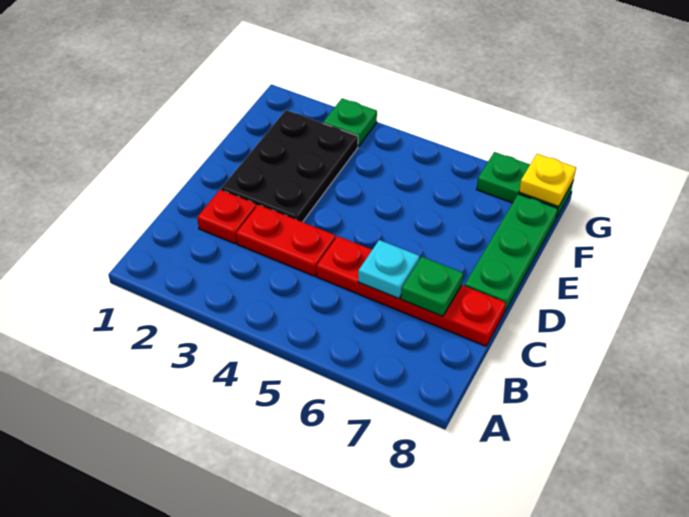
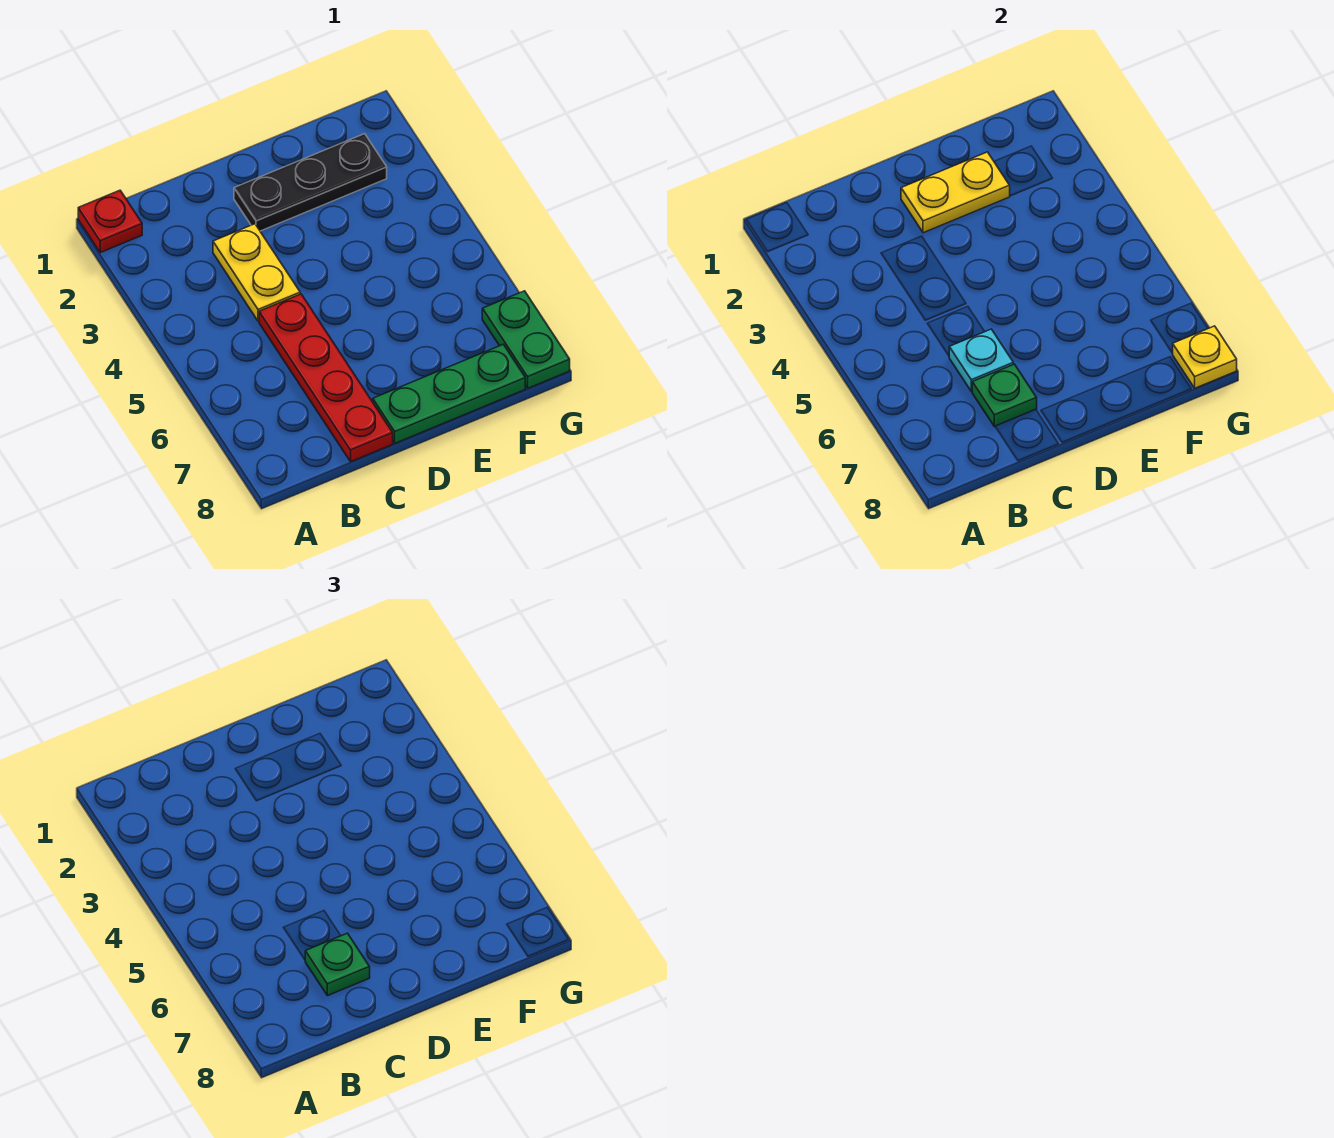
red plate C2 level 1 -> red plate A1 level 1
red plate C3:C4 level 1 -> yellow plate C3:C4 level 1
black plate D2:F3 level 1 -> black plate D2:F2 level 1
none -> yellow plate D2:E2 level 2
green plate G3 level 1 -> green plate C7 level 3

